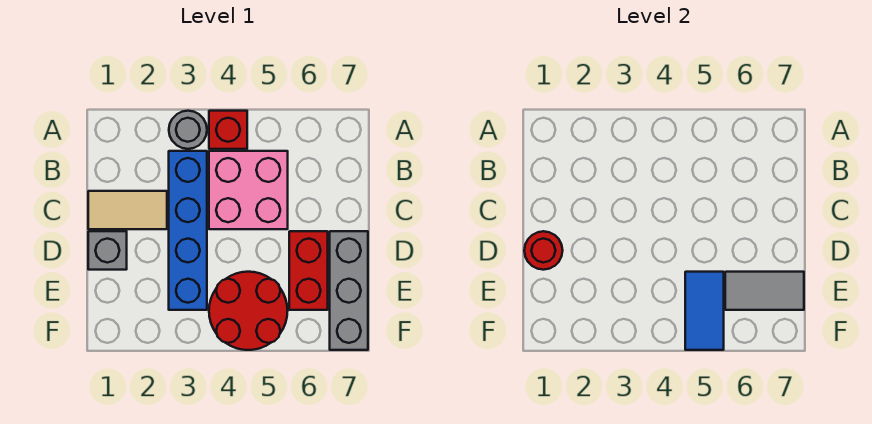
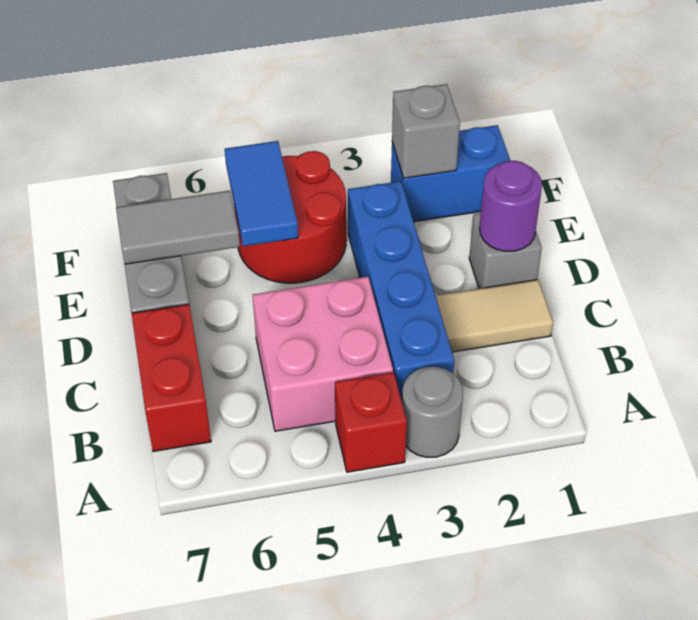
red round brick D1 level 2 -> purple round brick D1 level 2
red brick D6:E6 level 1 -> red brick B7:C7 level 1
none -> blue brick F1:F2 level 1
none -> grey brick F2 level 2

